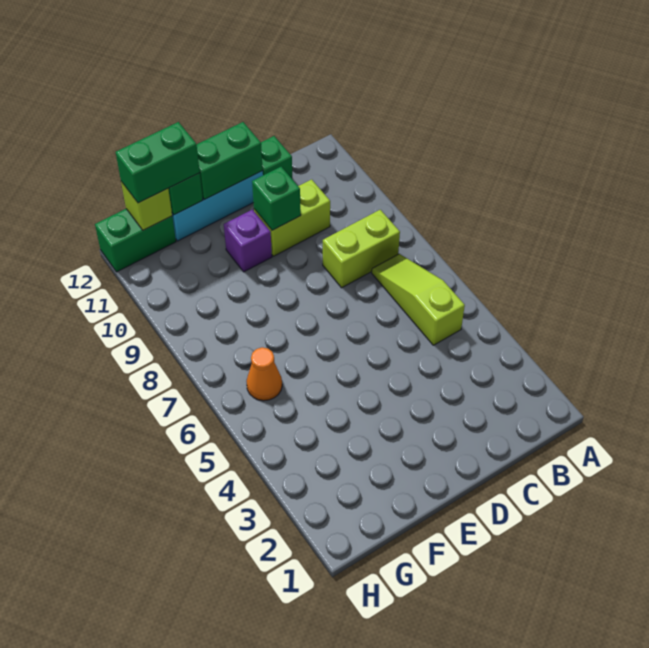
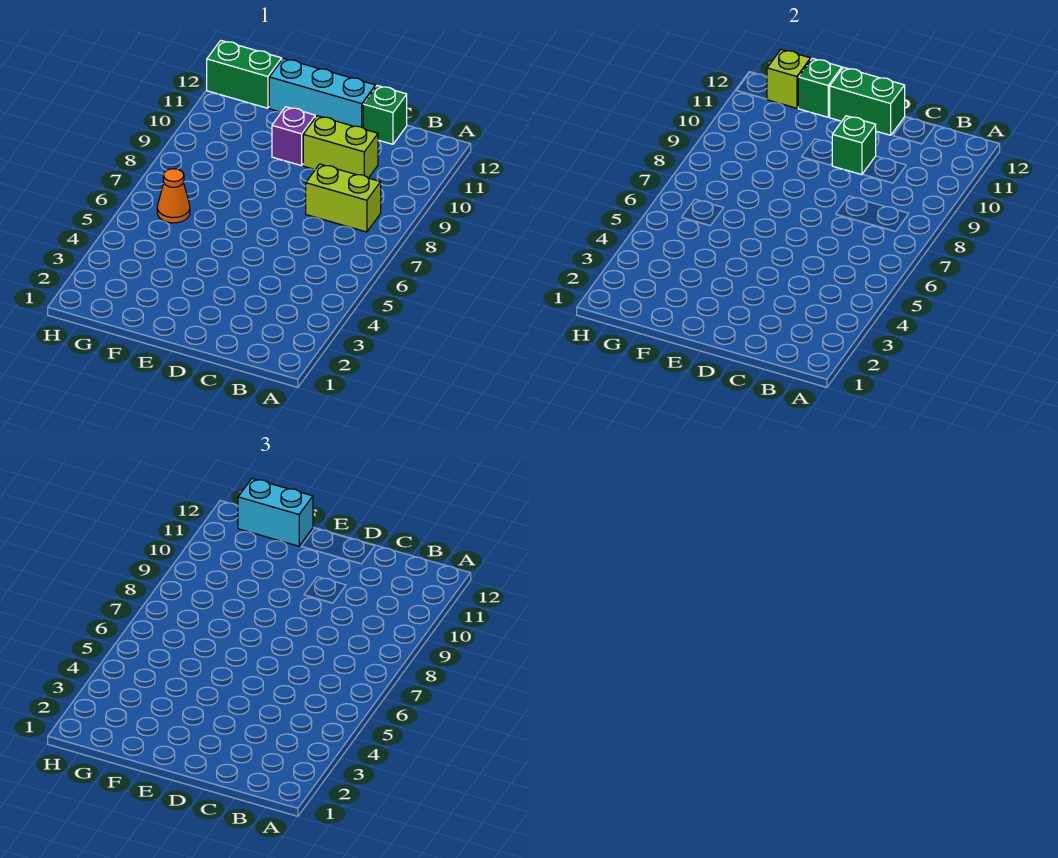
lime slope B5:B7 level 1 top 5 -> none
green brick F12:G12 level 3 -> cyan brick F12:G12 level 3

